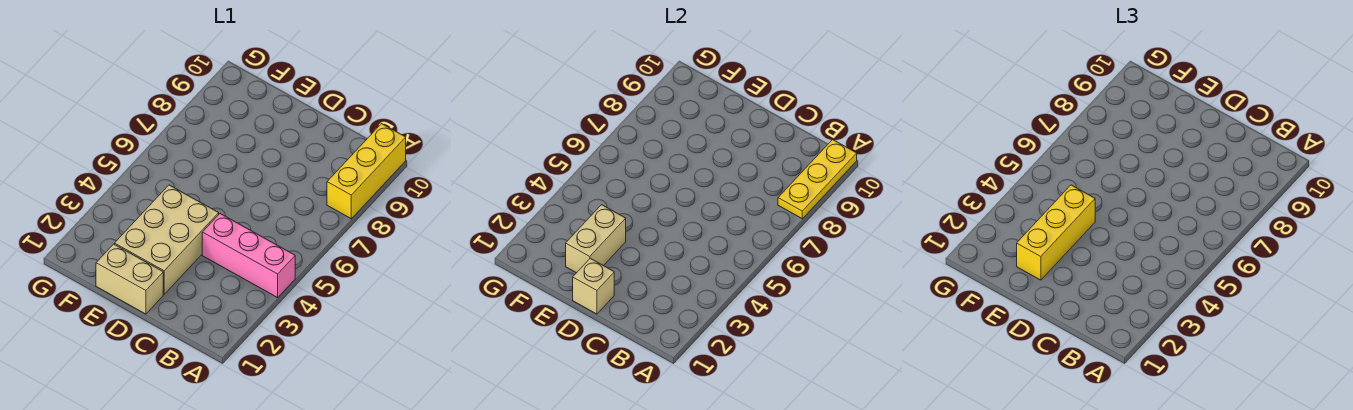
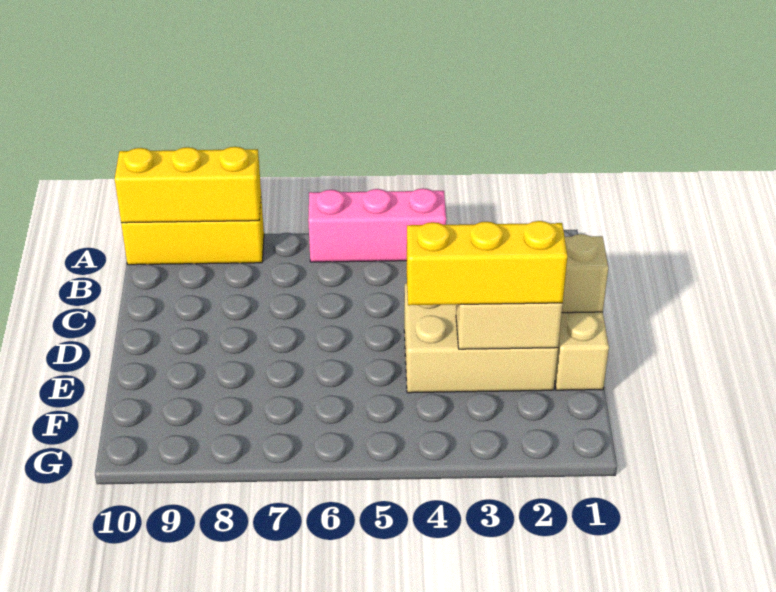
pink brick A4:C4 level 1 -> pink brick A4:A6 level 1
yellow plate A8:A10 level 2 -> yellow brick A8:A10 level 2

